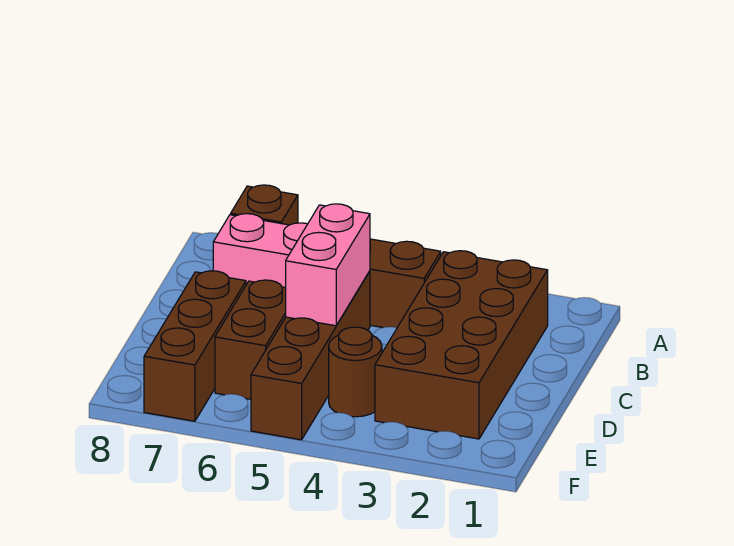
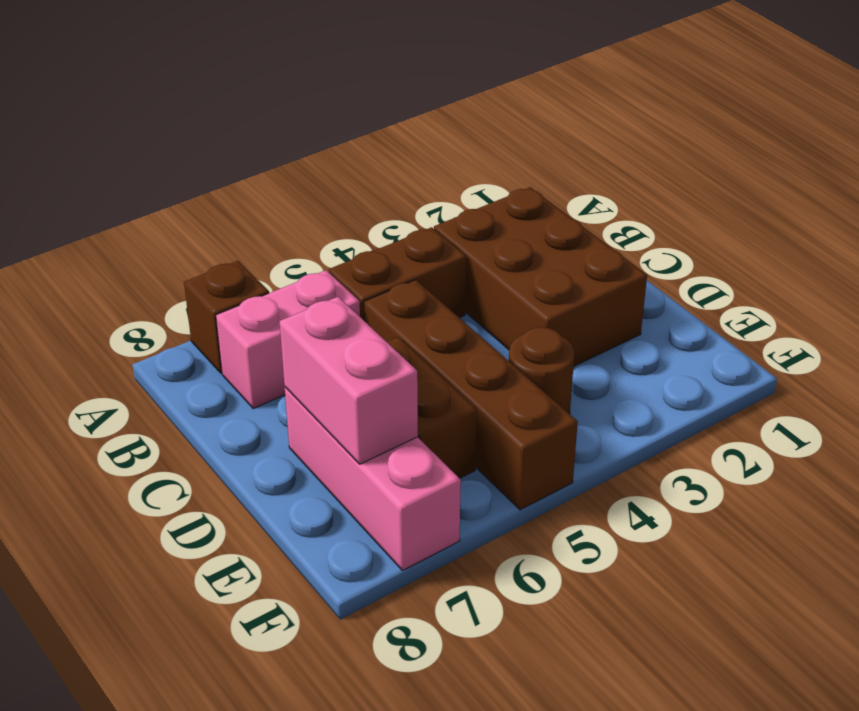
brown brick B2:E3 level 1 -> brown brick B2:D3 level 1
pink brick C5:D5 level 2 -> pink brick D7:E7 level 2
brown brick D7:F7 level 1 -> pink brick D7:F7 level 1

